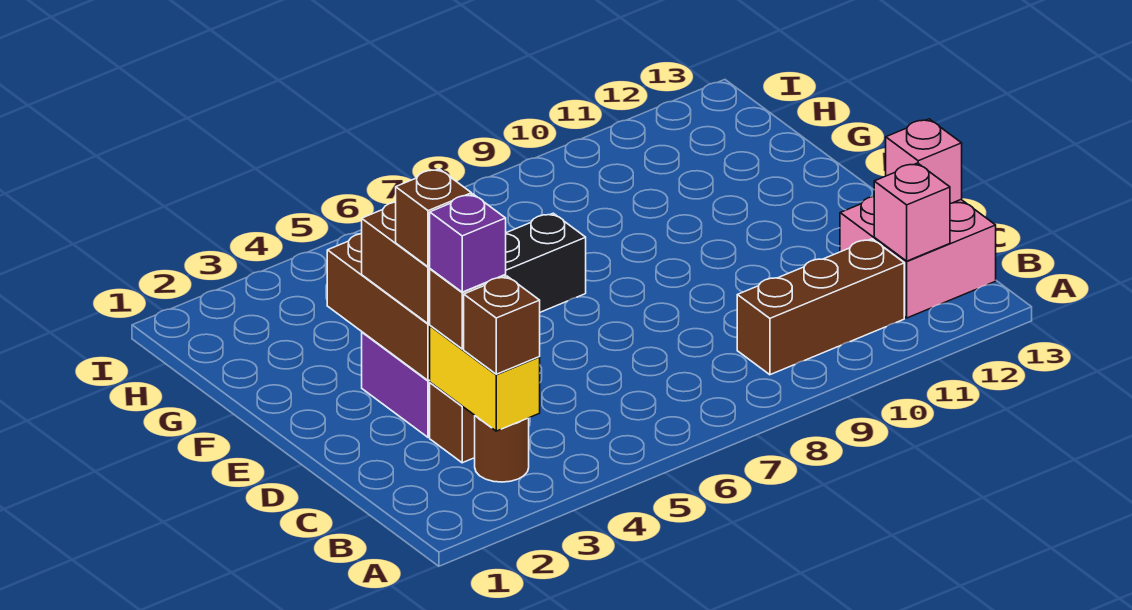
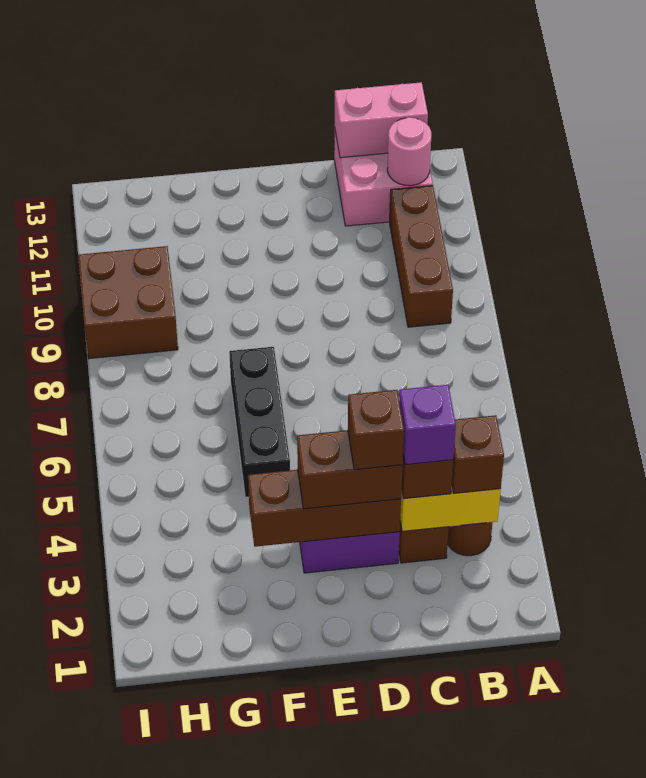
pink brick B12 level 2 -> pink round brick B12 level 2
pink brick C13 level 2 -> pink brick B13:C13 level 2
none -> brown brick H9:I10 level 1

